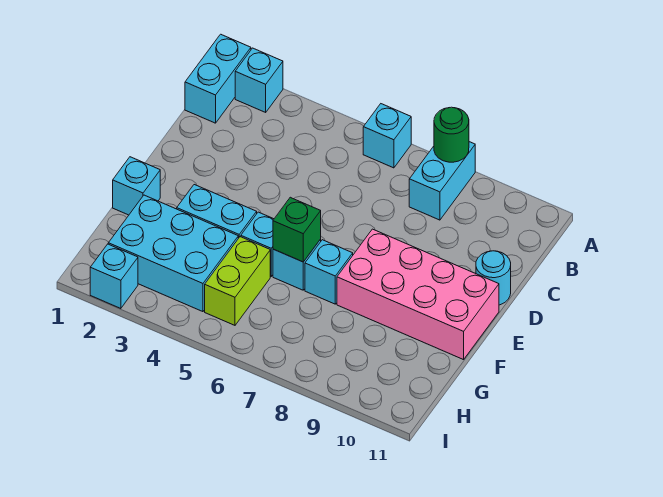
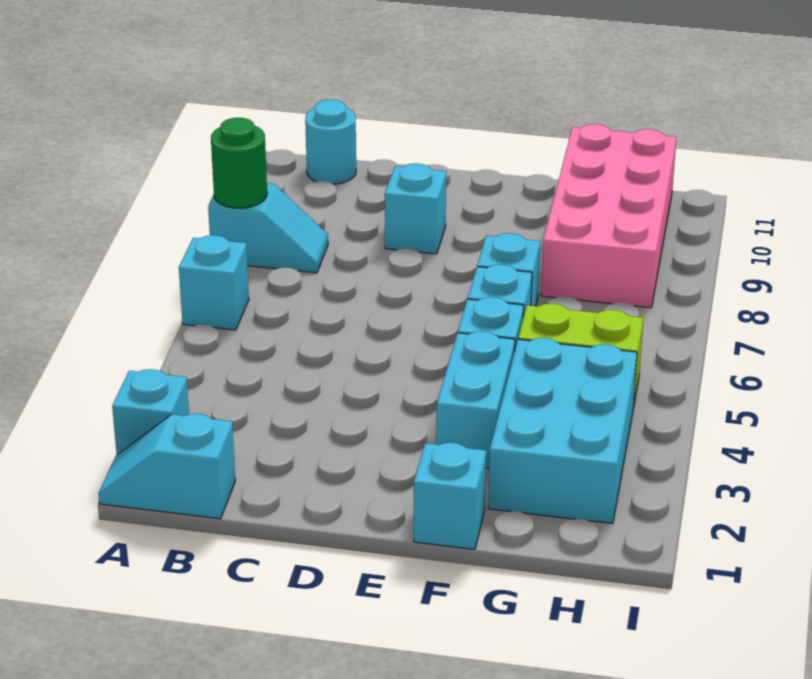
cyan brick A1:B1 level 1 -> cyan slope A1:B1 level 1 top B
cyan brick A8:B8 level 1 -> cyan slope A8:B8 level 1 top A
cyan round brick D11 level 1 -> cyan round brick B11 level 1
pink brick E8:F11 level 1 -> pink brick G8:H11 level 1
green brick F6 level 2 -> none
cyan brick I2 level 1 -> cyan brick D9 level 1

